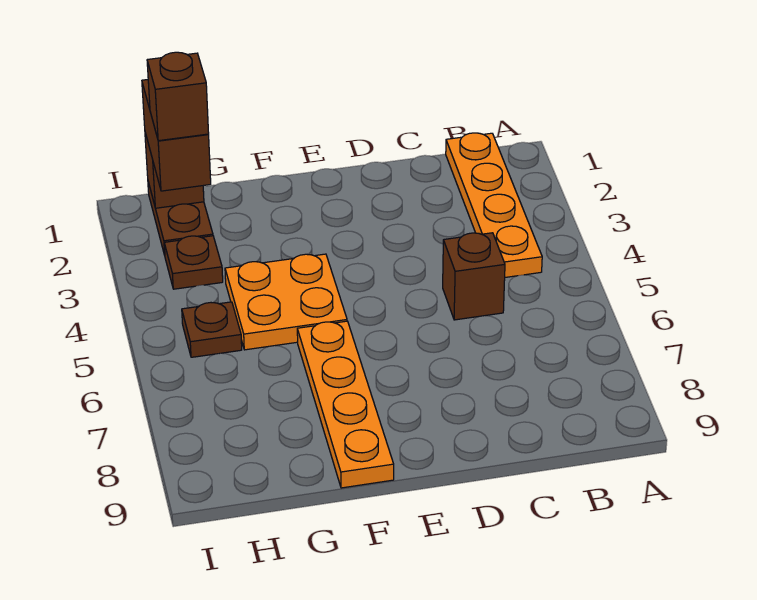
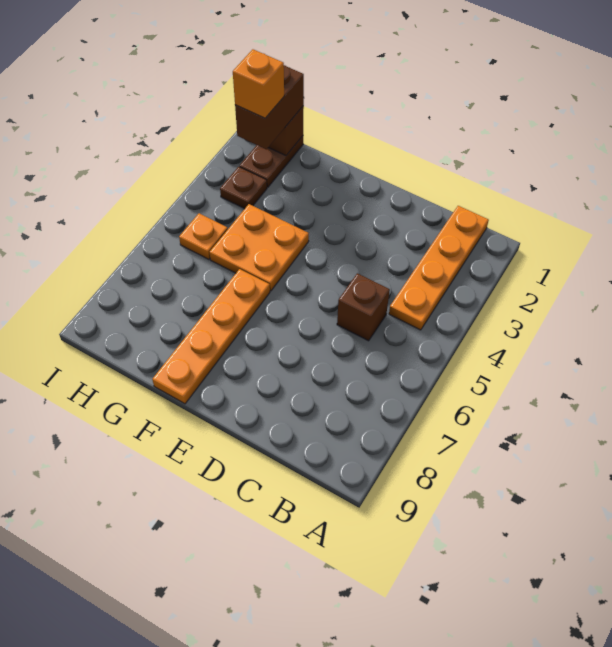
brown brick H2 level 4 -> orange brick H2 level 4
brown plate H5 level 1 -> orange plate H5 level 1

